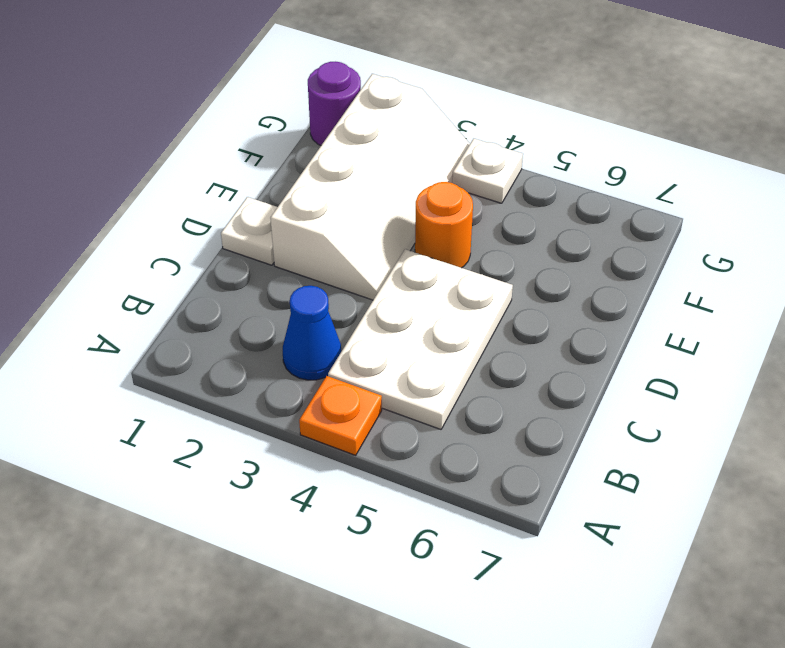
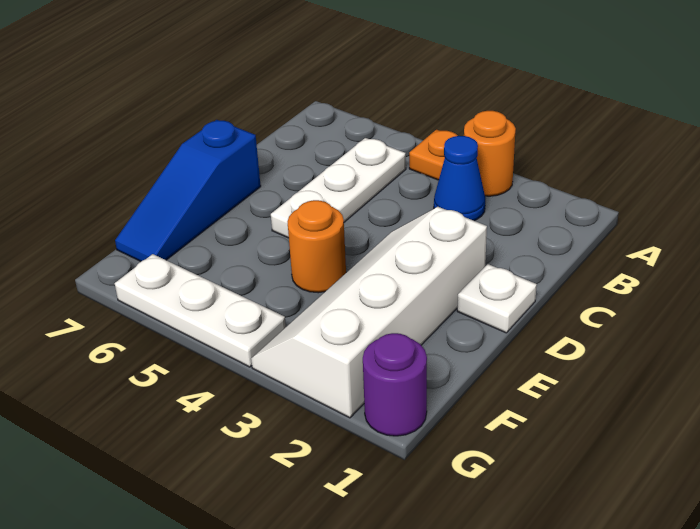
none -> orange round brick A3 level 1
white plate B4:D5 level 1 -> white plate B5:D5 level 1
none -> blue slope D7:F7 level 1 top D
white plate G4 level 1 -> white plate G4:G6 level 1

